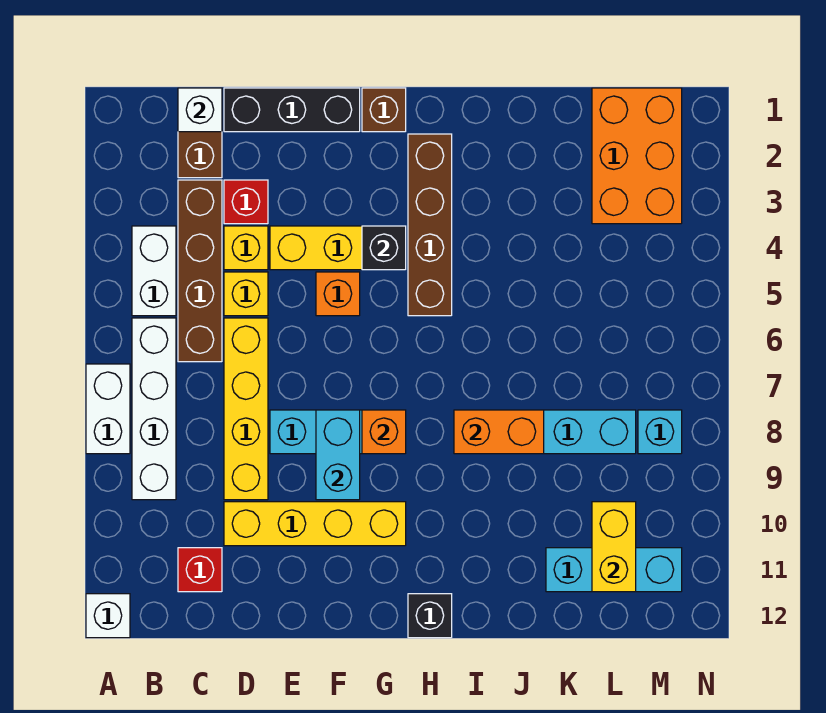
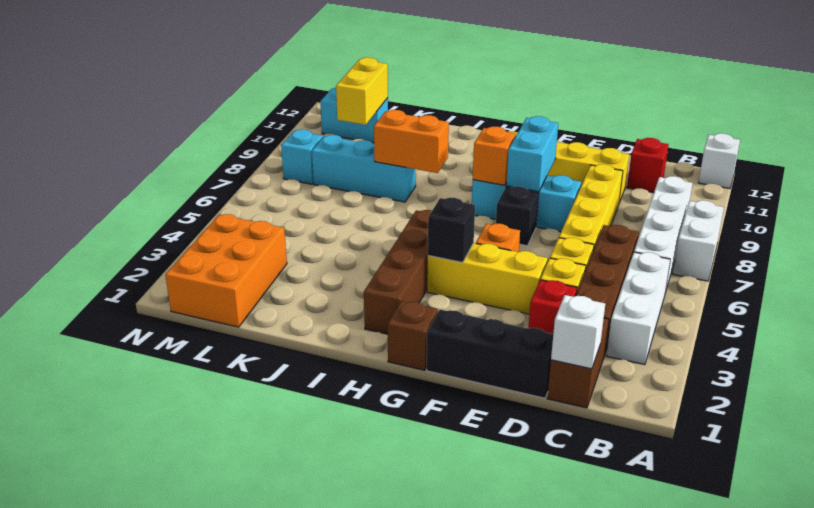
white brick B4:B5 level 1 -> white brick B3:B5 level 1
black brick H12 level 1 -> black brick F7 level 1
cyan brick K11:M11 level 1 -> cyan brick L11:M11 level 1

